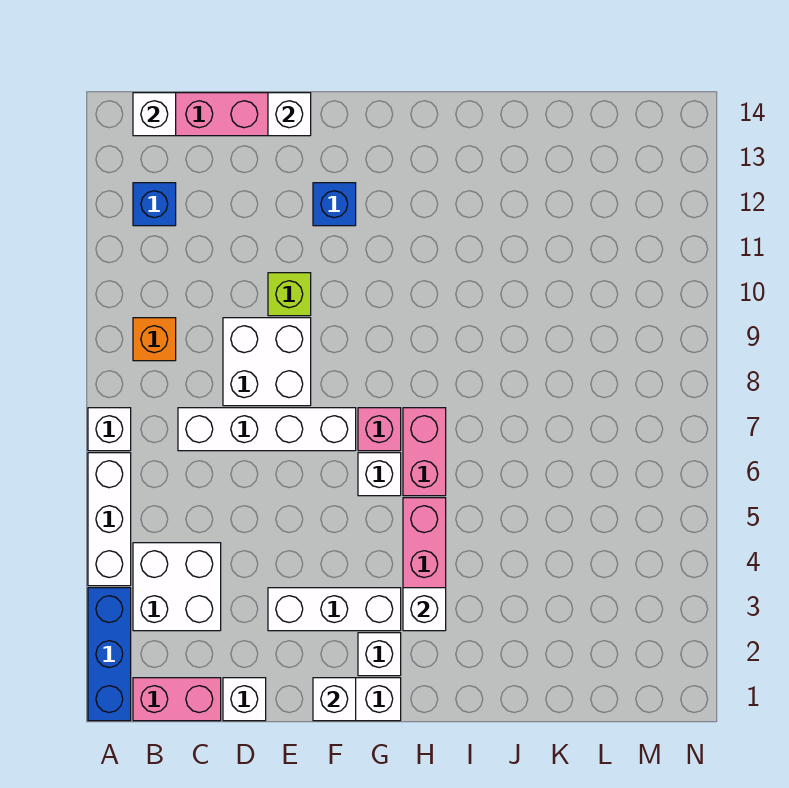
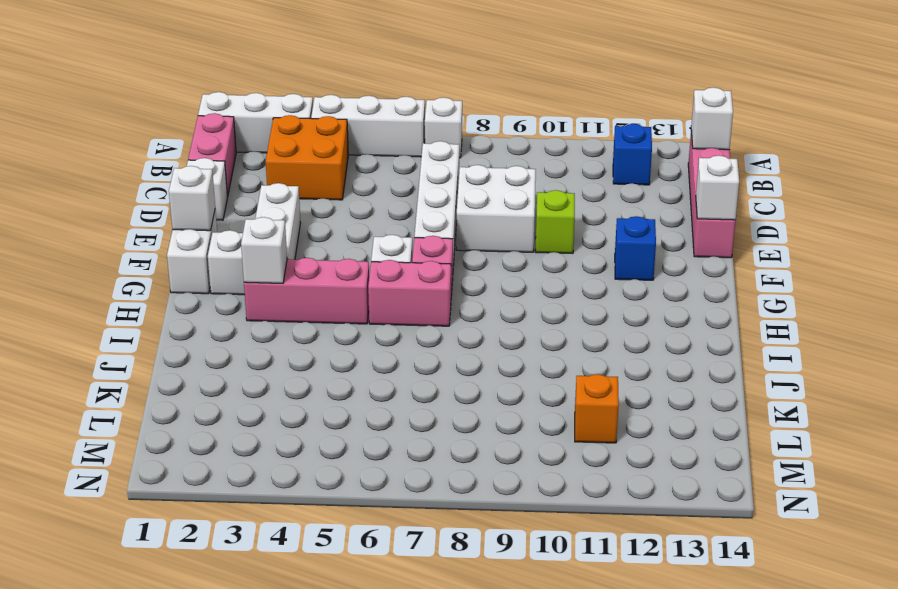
blue brick A1:A3 level 1 -> white brick A1:A3 level 1
white brick B3:C4 level 1 -> orange brick B3:C4 level 1
orange brick B9 level 1 -> orange brick L11 level 1

